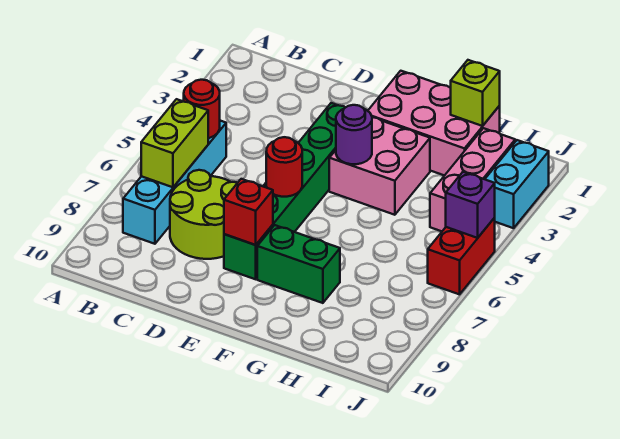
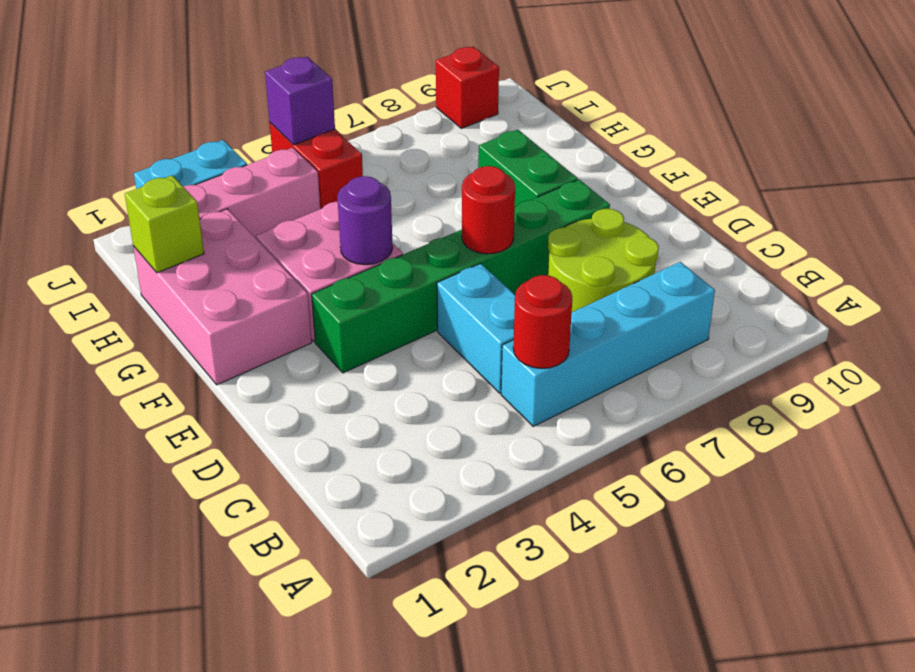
lime brick B6:B7 level 2 -> none
none -> cyan brick C5:D5 level 1
red brick E8 level 2 -> red brick J9 level 1
red brick J5:J6 level 1 -> red brick I5:J5 level 1

